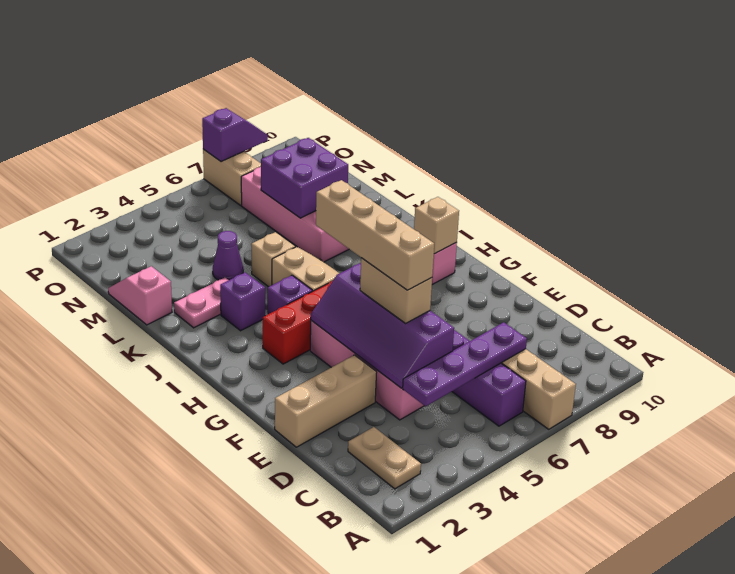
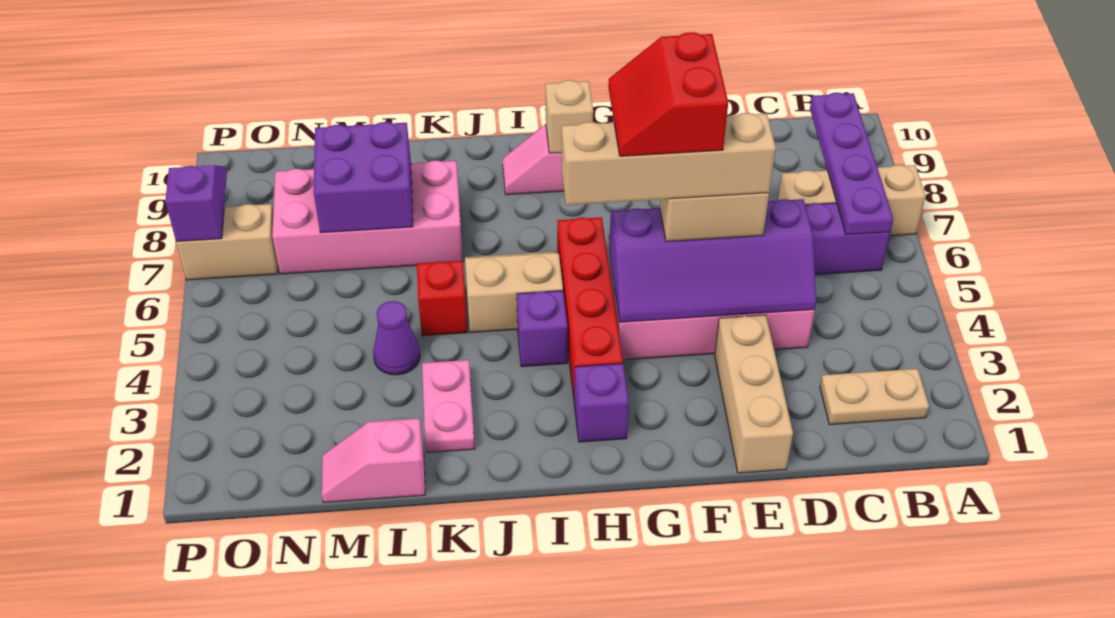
purple plate C4:C7 level 2 -> purple plate B6:B9 level 2
none -> red slope F5:G6 level 5 top F
purple brick J3 level 1 -> purple brick H2 level 1
tan brick K5 level 1 -> red brick K5 level 1

